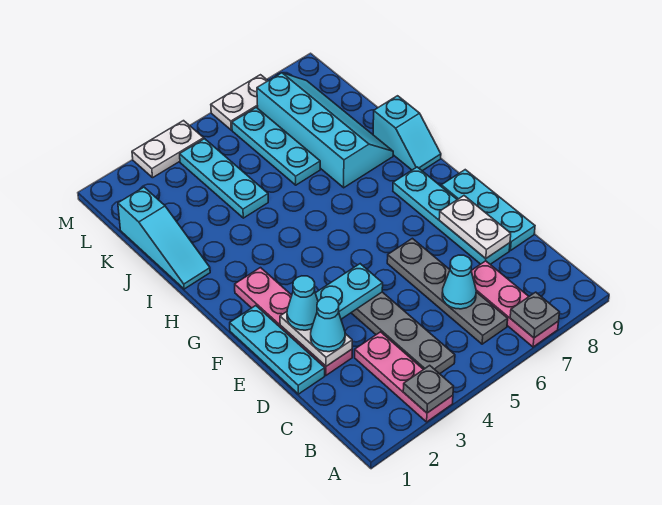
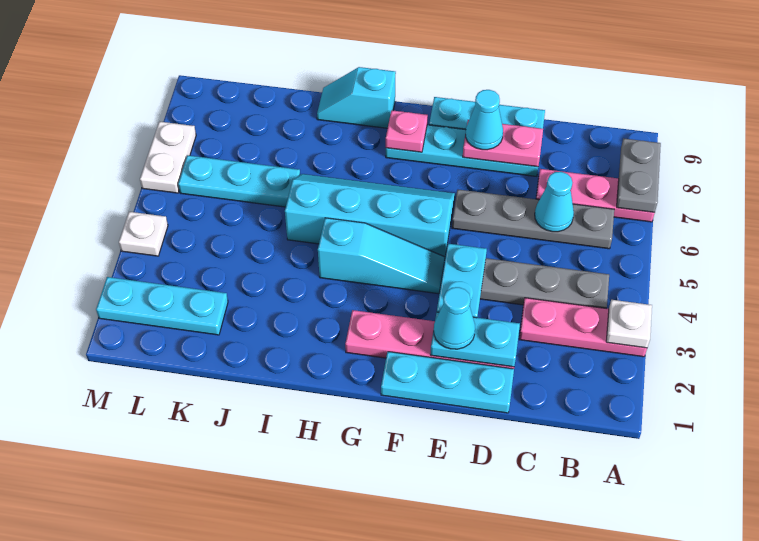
grey plate A3 level 2 -> white plate A3 level 2
grey plate A7 level 2 -> grey plate A7:A8 level 2
white plate D2:E2 level 2 -> cyan plate D2:E2 level 2
cyan cone D2 level 3 -> cyan cone E8 level 3
white plate D8:E8 level 2 -> pink plate D8:E8 level 2
none -> pink plate G8 level 2
cyan slope H9:I9 level 1 top I -> cyan slope H9:I9 level 1 top H
cyan slope I1:K1 level 1 top K -> cyan slope F4:H4 level 1 top H
cyan slope I7:L8 level 1 top 7 -> cyan slope F5:I6 level 1 top 5
cyan plate J4:L4 level 1 -> cyan plate K2:M2 level 1
white plate M3:M4 level 1 -> white plate M4 level 1

